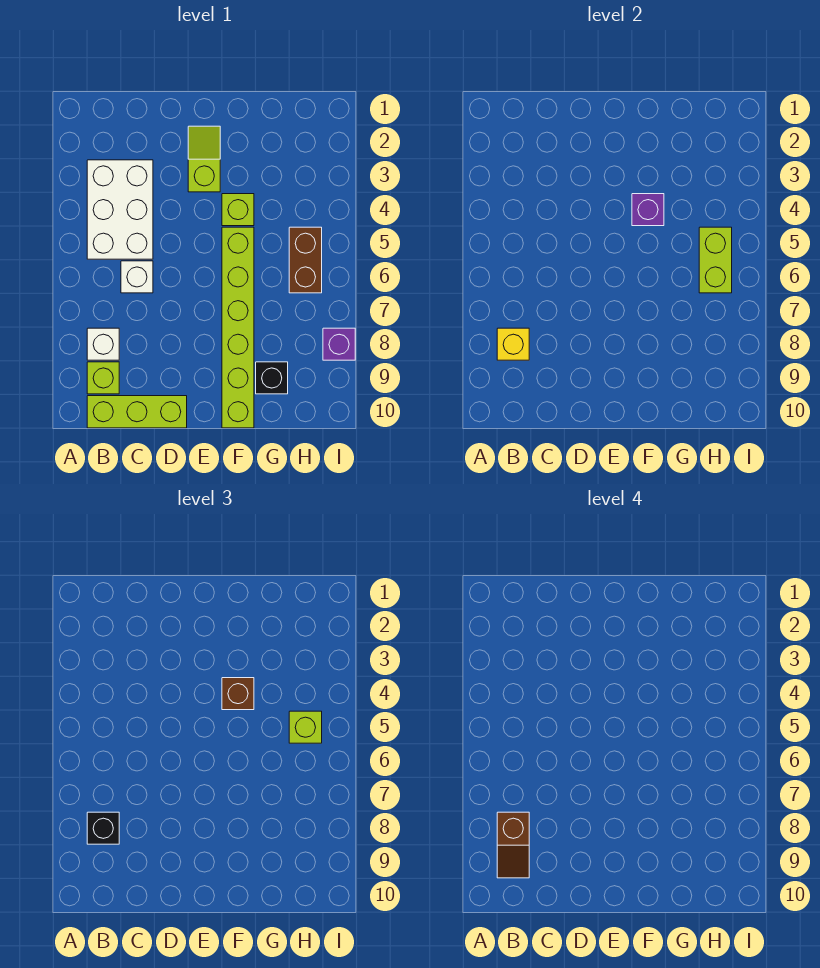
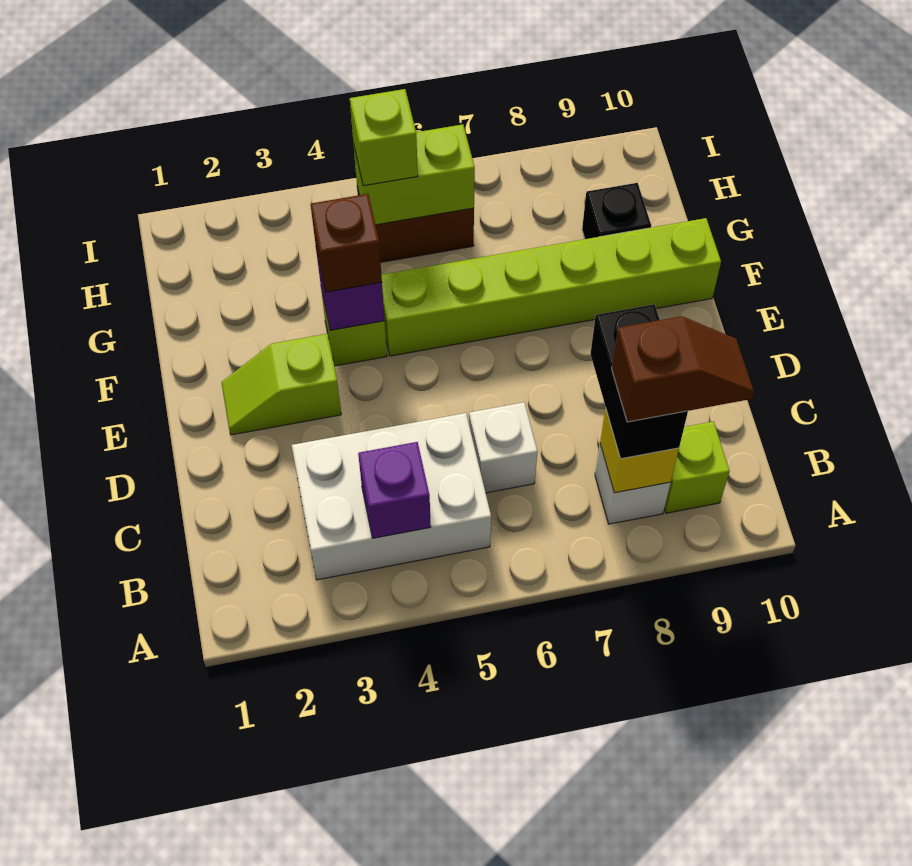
black brick B8 level 3 -> black brick B8:C8 level 3
lime brick B10:D10 level 1 -> none
purple brick I8 level 1 -> purple brick B4 level 2

